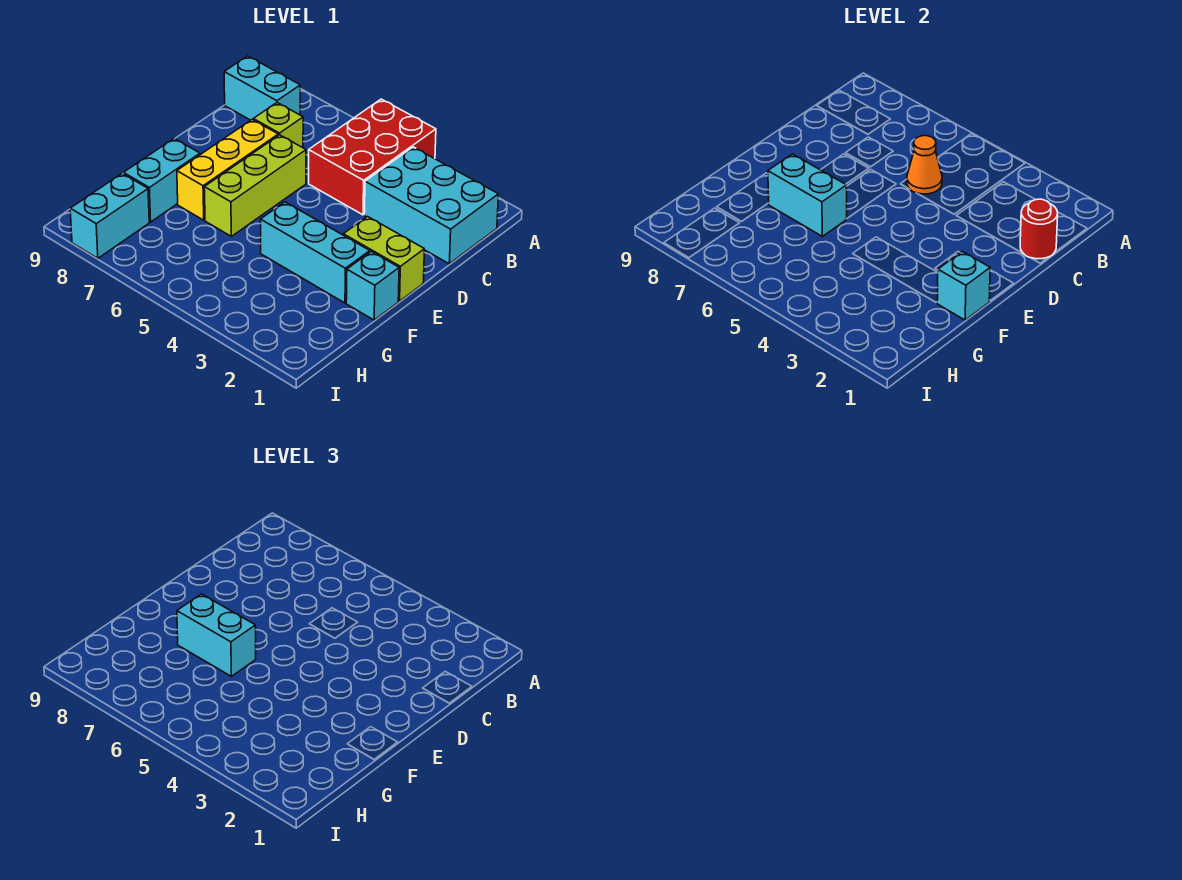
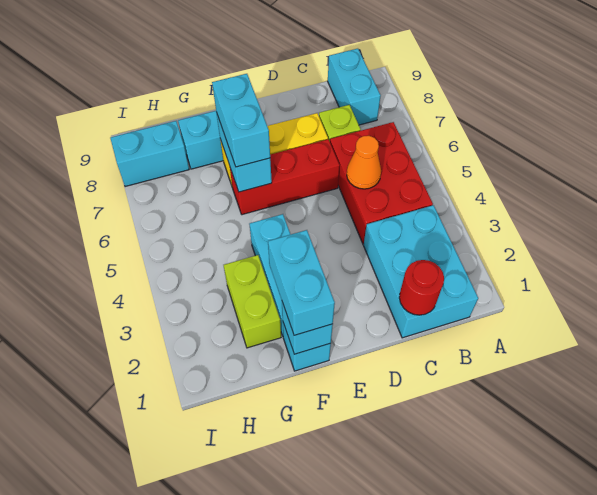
red brick A4:C5 level 1 -> red brick B4:C6 level 1
lime brick D6:F6 level 1 -> red brick D6:F6 level 1
lime brick E1:E2 level 1 -> lime brick G2:G3 level 1
none -> cyan brick F1:F2 level 3

